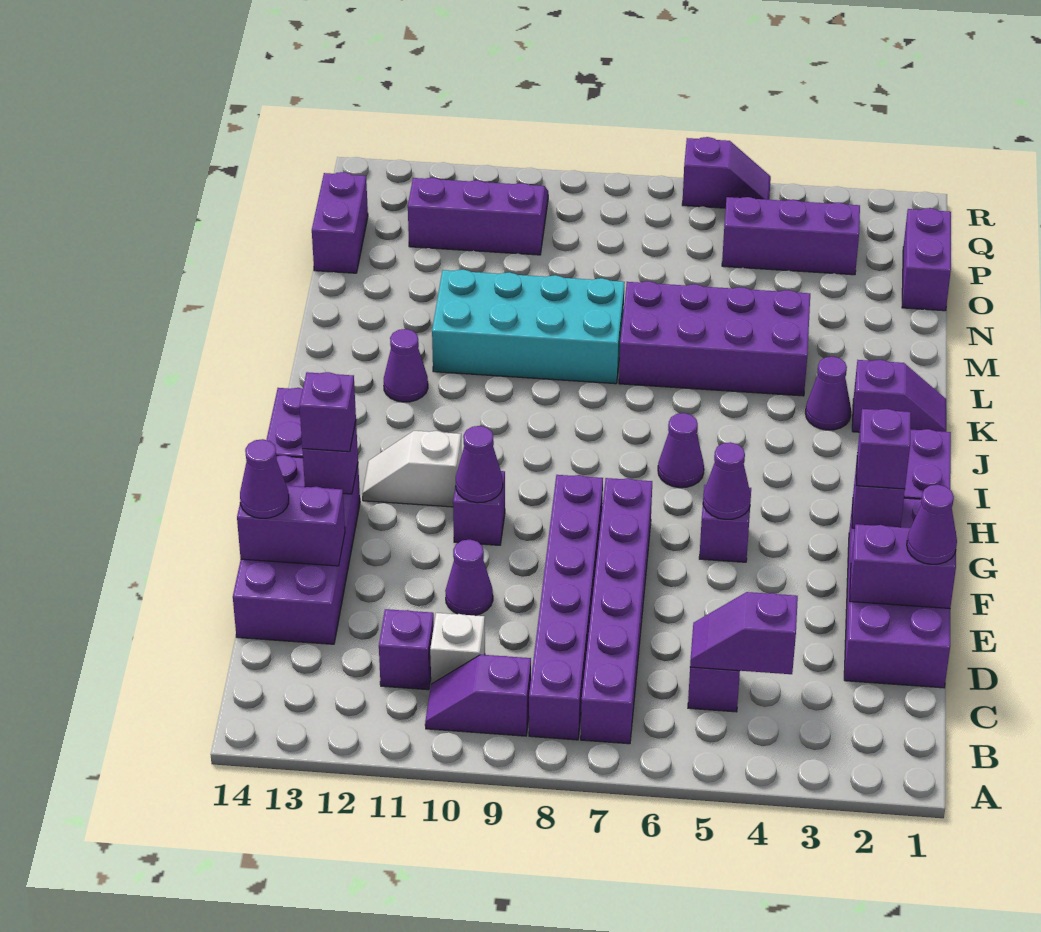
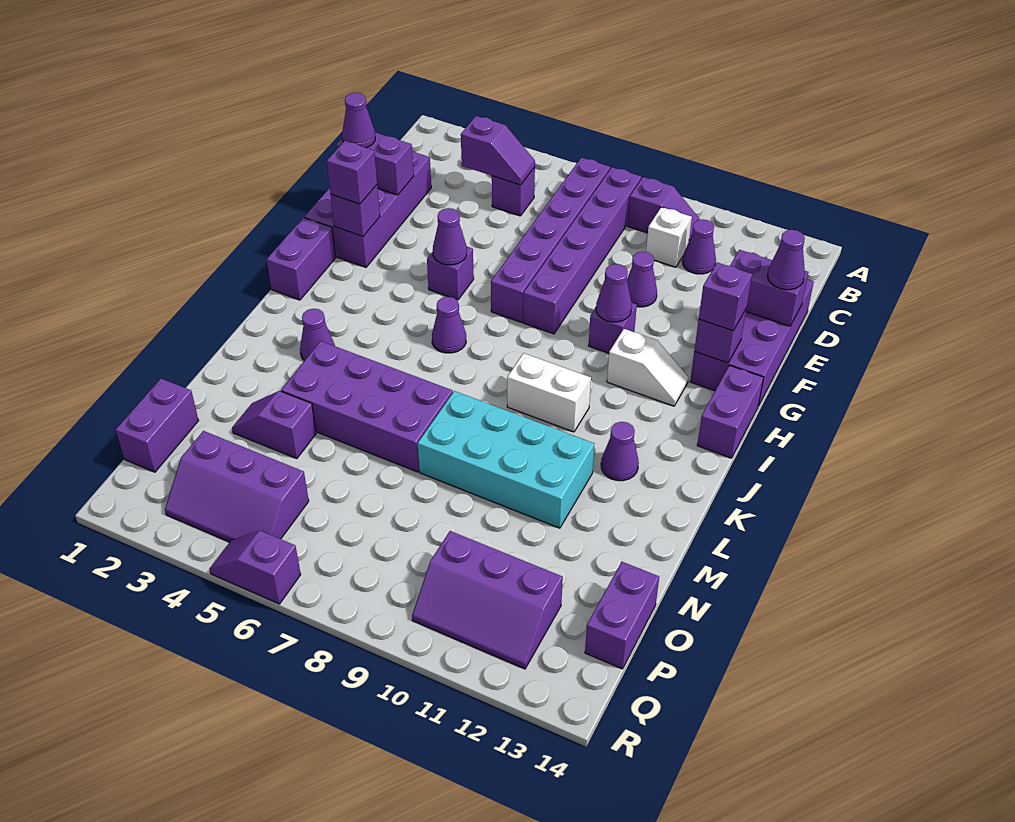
purple brick C11 level 1 -> purple cone C11 level 1
none -> white brick J9:J10 level 1
purple slope K1:K2 level 1 top 2 -> purple slope N3:N4 level 1 top 4

